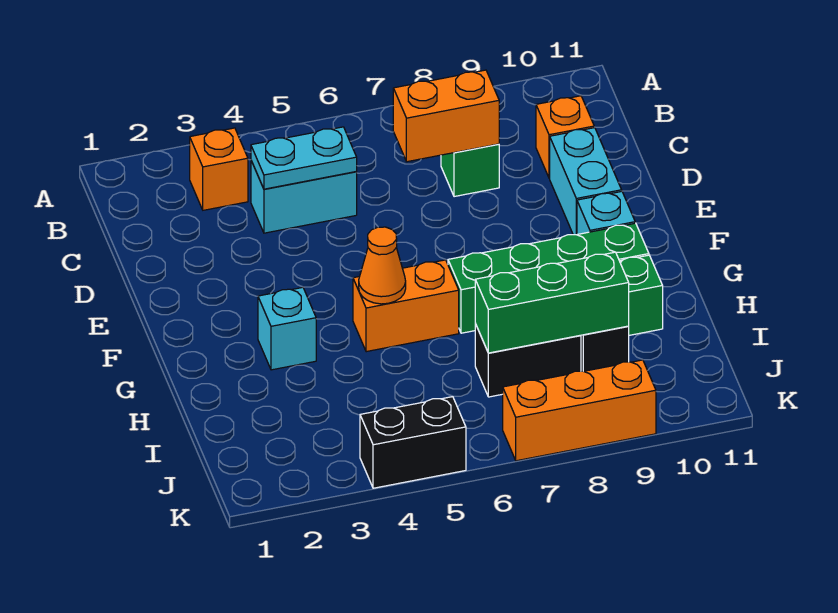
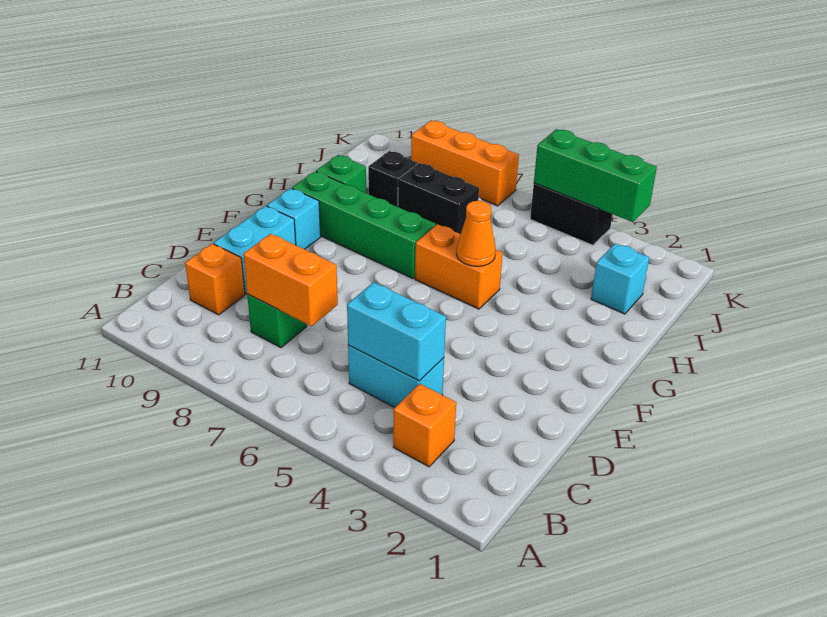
cyan plate C4:C5 level 2 -> cyan brick C4:C5 level 2
cyan brick G3 level 1 -> cyan brick I2 level 1
green brick I7:I9 level 2 -> green brick K3:K5 level 2

